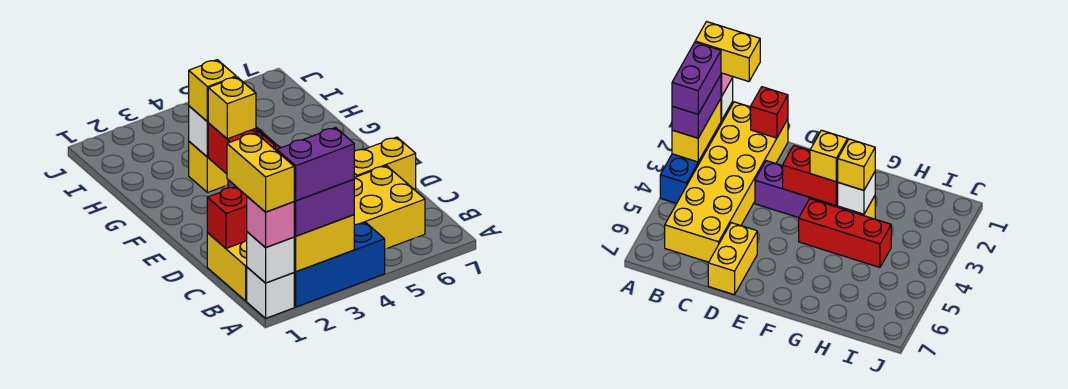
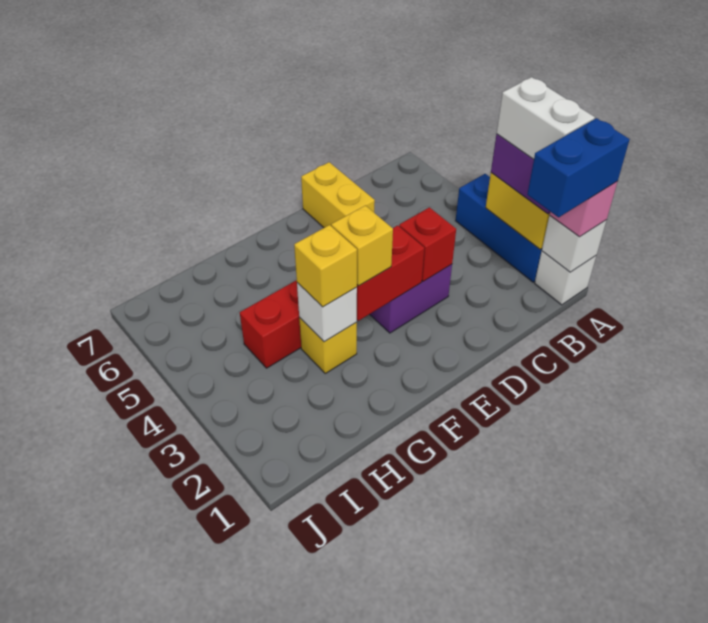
yellow brick A1:B1 level 4 -> blue brick A1:B1 level 4
purple brick A2:A3 level 4 -> white brick A2:A3 level 4
yellow brick B1:C6 level 1 -> none
red brick C1 level 2 -> red brick D3 level 2

